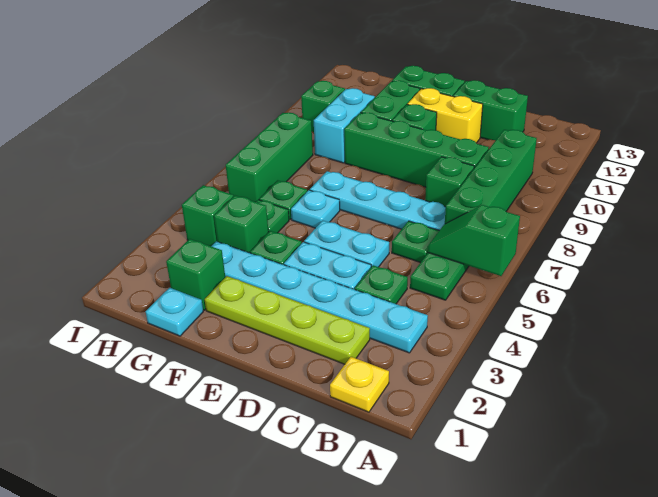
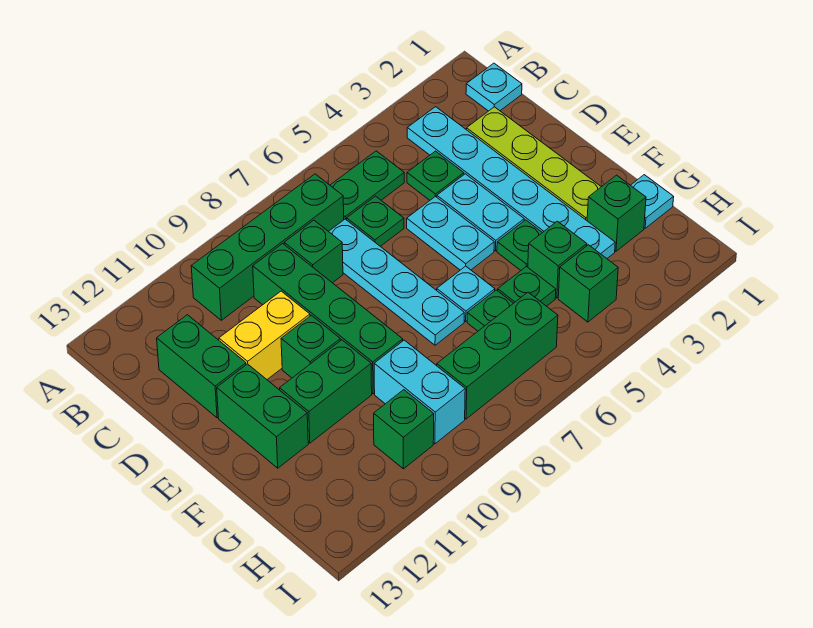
green slope A6:B6 level 2 top A -> none
yellow plate B1 level 1 -> cyan plate B1 level 1
yellow brick D11:E11 level 1 -> yellow brick D10:D11 level 1
cyan brick G9:G10 level 1 -> cyan brick G9:H9 level 1

